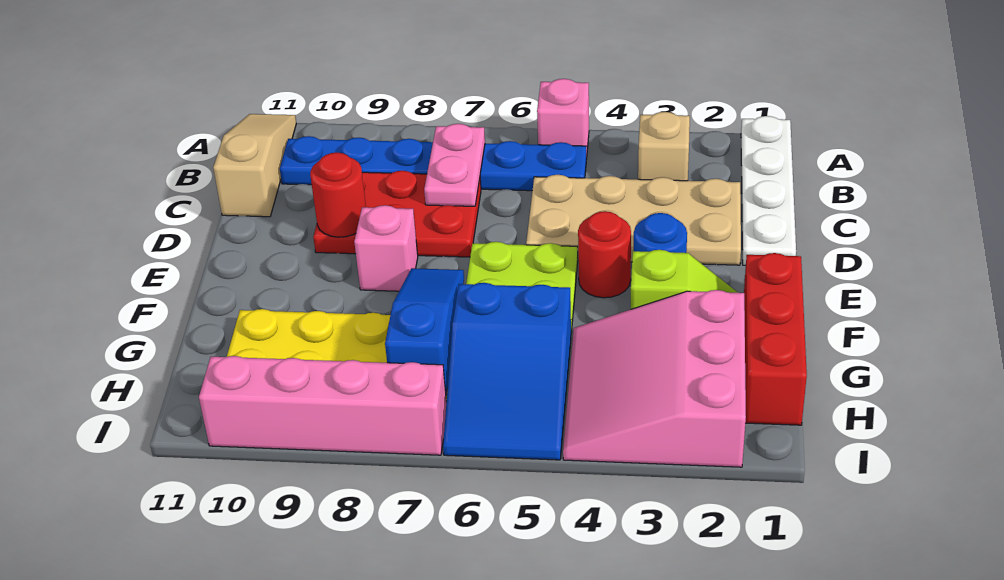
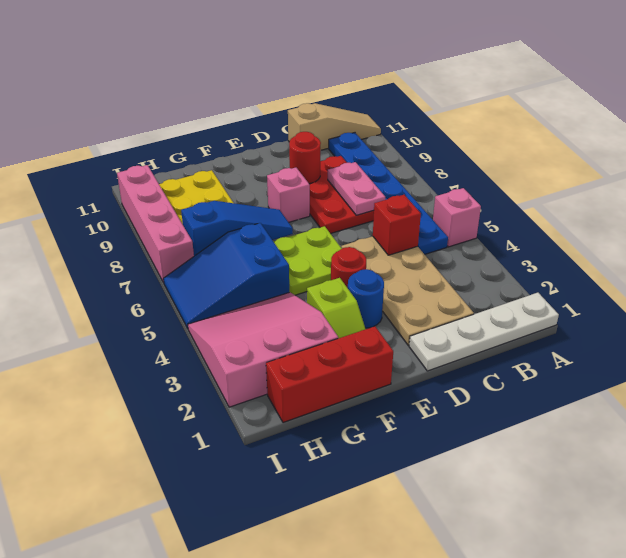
tan brick B3 level 1 -> none
pink plate B7:C7 level 2 -> pink plate C7:C8 level 2
none -> red brick C5 level 2

